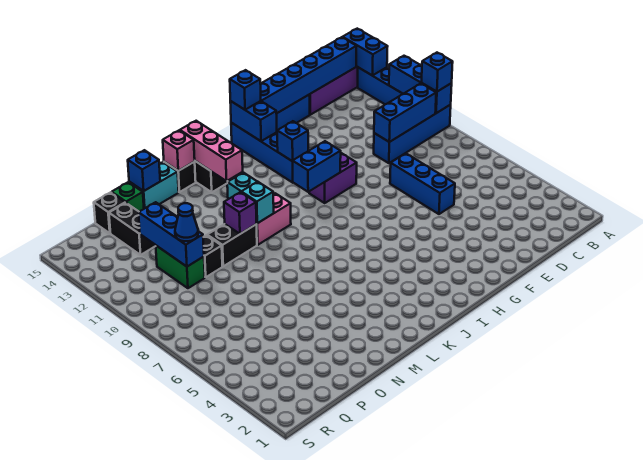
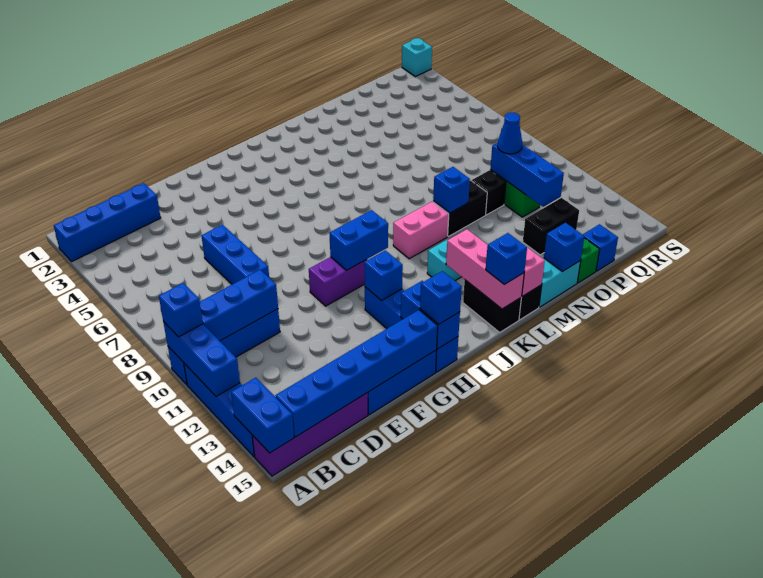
none -> blue brick A2:D2 level 1
none -> blue brick K15 level 3
cyan brick L10 level 2 -> cyan brick S1 level 1
purple brick M10 level 2 -> blue brick M10 level 2
black brick P13:P14 level 1 -> black brick O13:P13 level 1
black brick P15 level 1 -> blue brick P15 level 1

